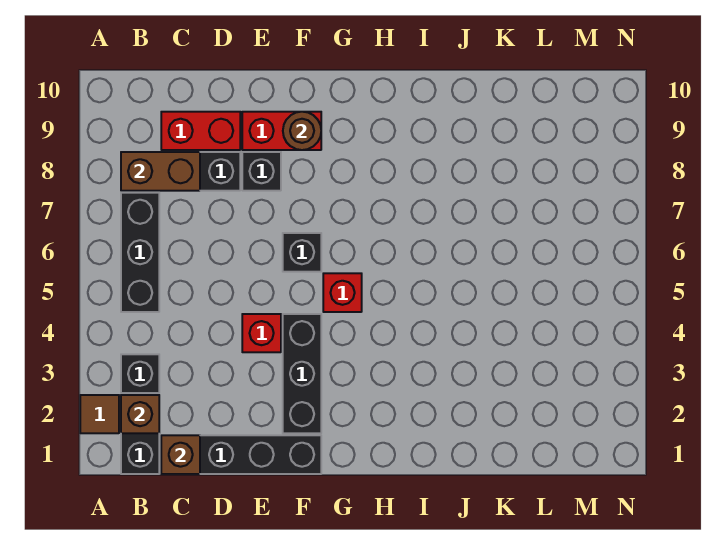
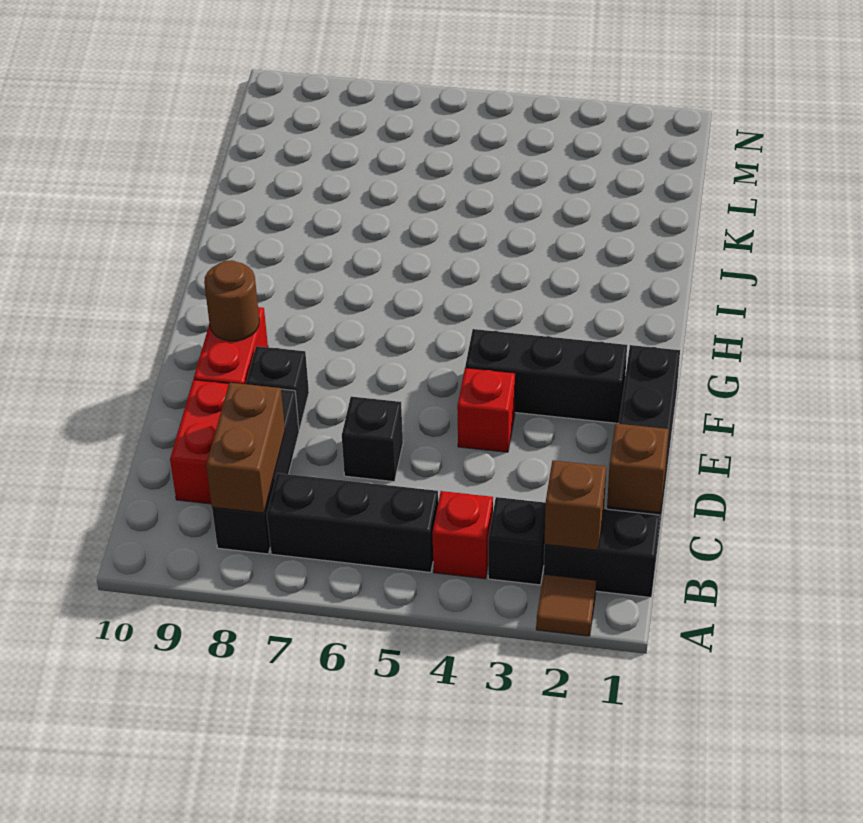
black brick F6 level 1 -> black brick D6 level 1
red brick G5 level 1 -> red brick B4 level 1

